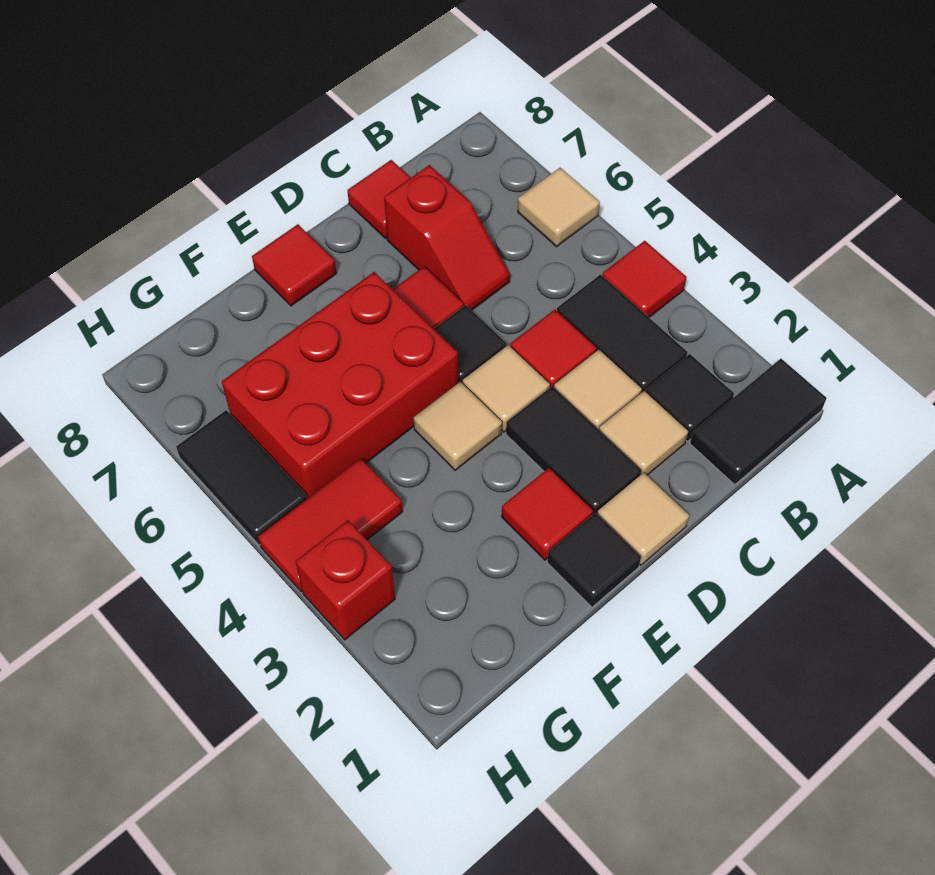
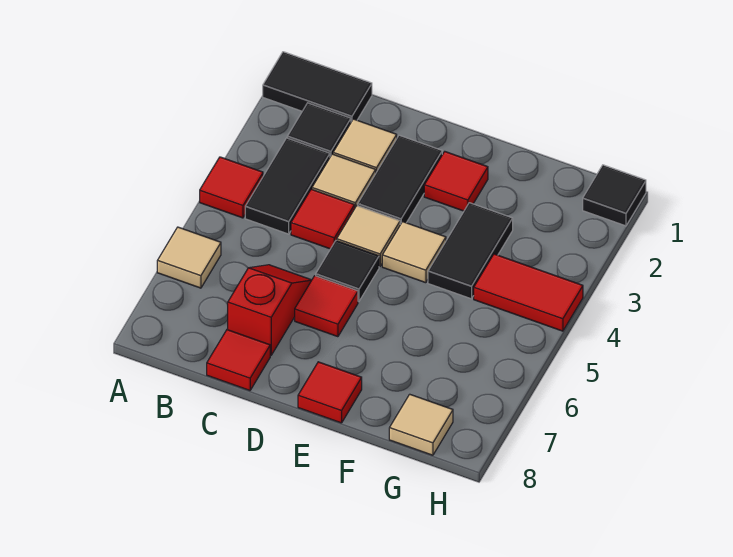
tan tile D1 level 1 -> tan tile G8 level 1
black tile E1 level 1 -> black tile H1 level 1
red brick E5:G6 level 1 -> none
red brick H3 level 1 -> none
black tile H5:H6 level 1 -> black tile F3:F4 level 1

